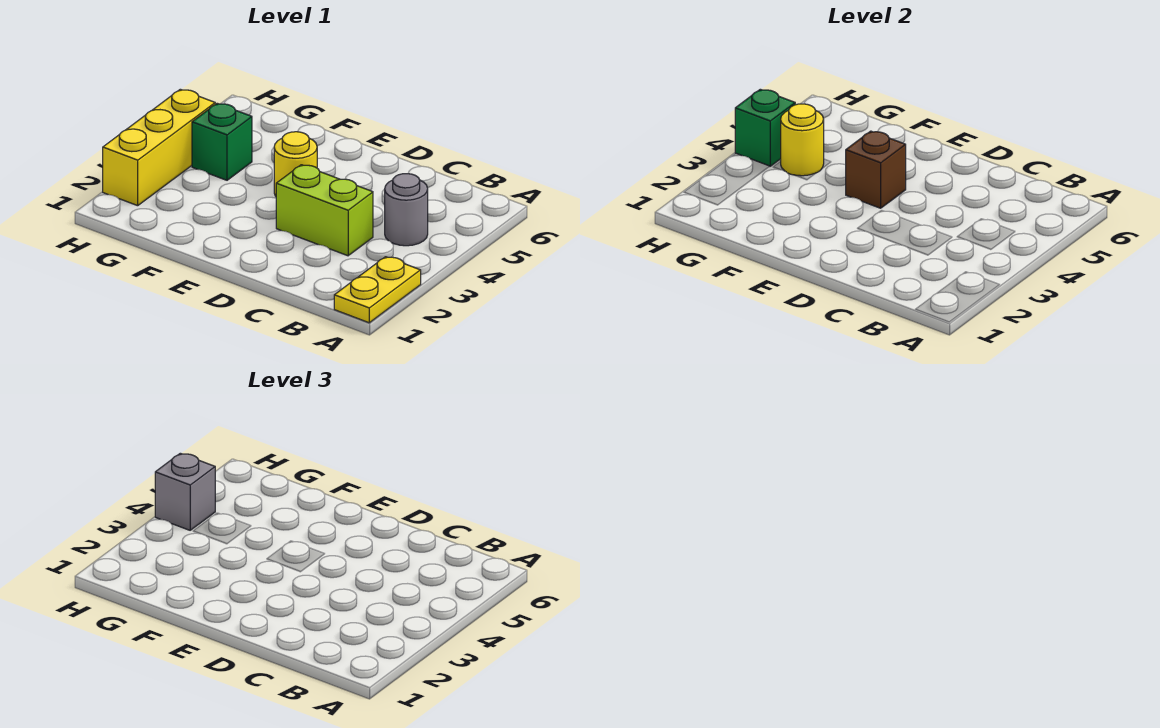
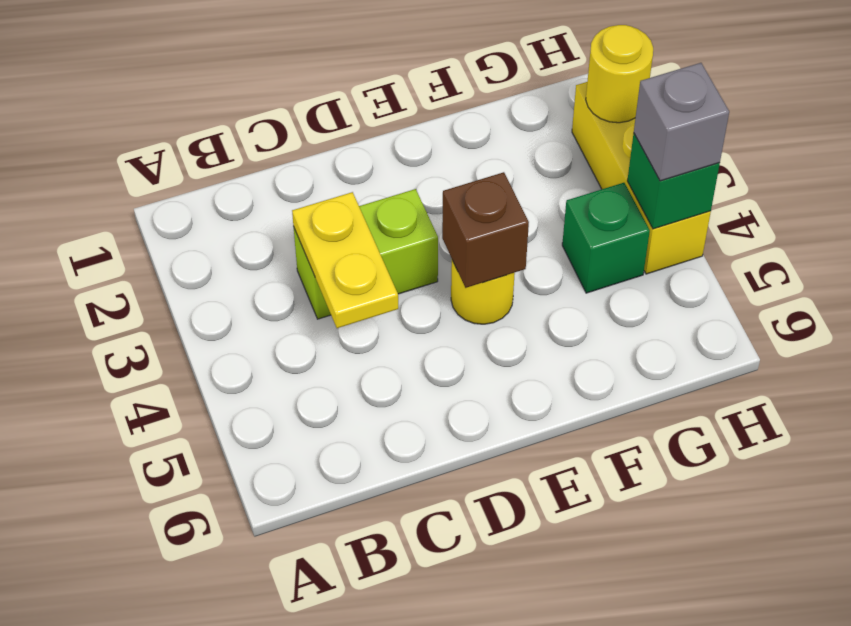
yellow plate A1:A2 level 1 -> yellow plate C3:C4 level 2
grey round brick B4 level 1 -> none
yellow round brick G4 level 2 -> yellow round brick H2 level 2

